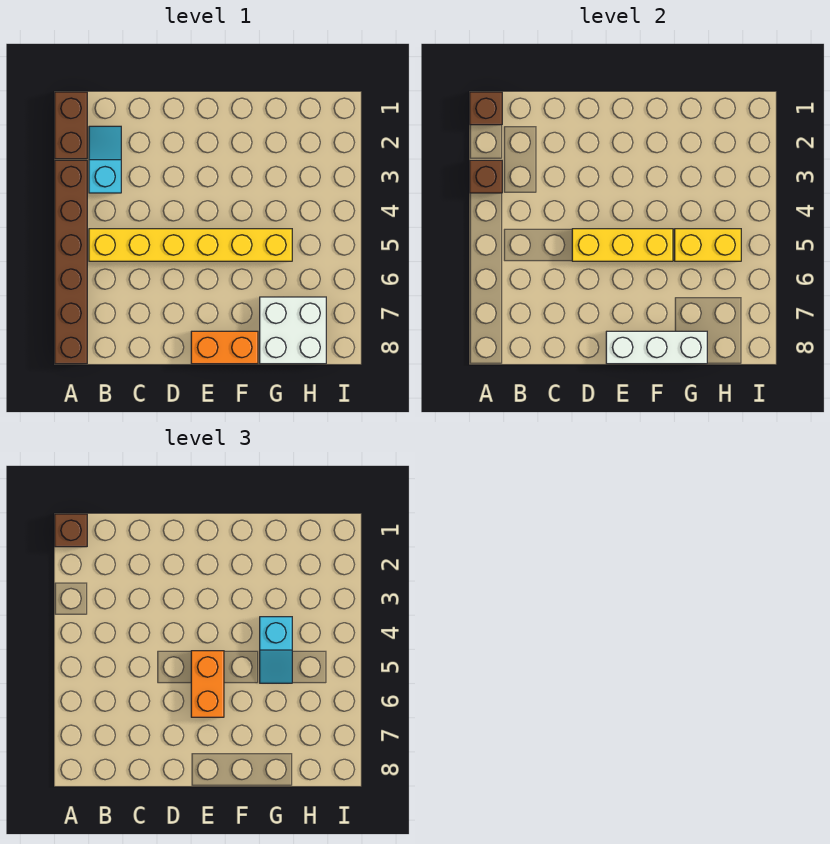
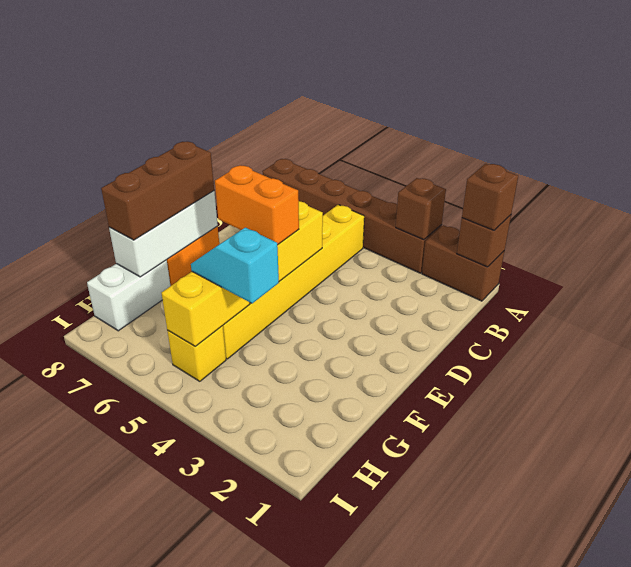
cyan slope B2:B3 level 1 top 3 -> none
none -> brown brick E8:G8 level 3
white brick G7:H8 level 1 -> white brick G8:H8 level 1
none -> yellow brick H5 level 1

